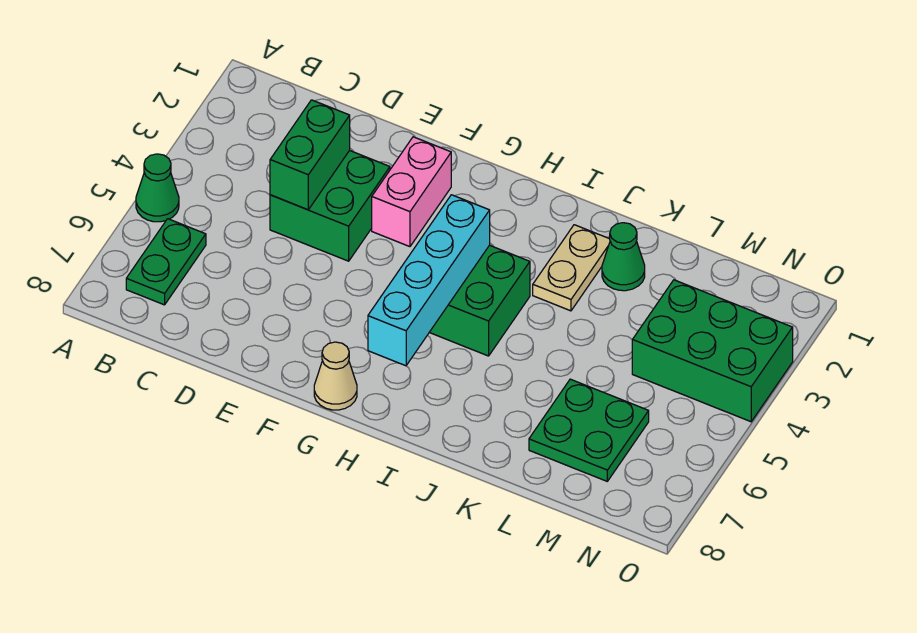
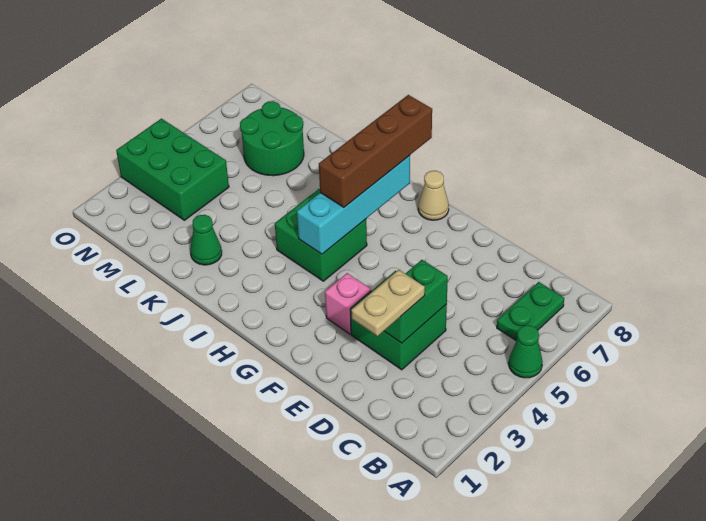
pink brick F2:F3 level 1 -> pink brick F3 level 1
none -> brown brick H5:H8 level 3
tan plate J2:J3 level 1 -> tan plate D2:D3 level 3
green plate L6:M7 level 1 -> green round brick L6:M7 level 1

